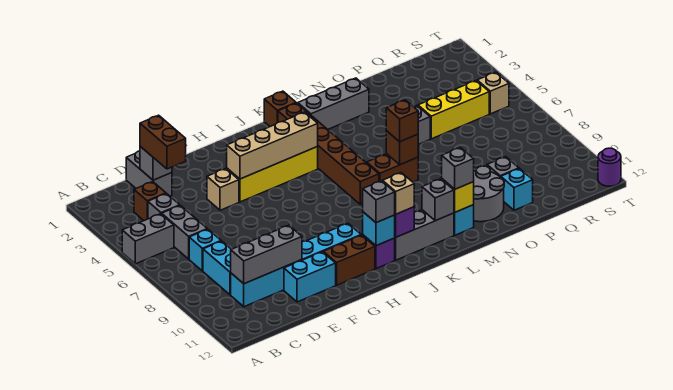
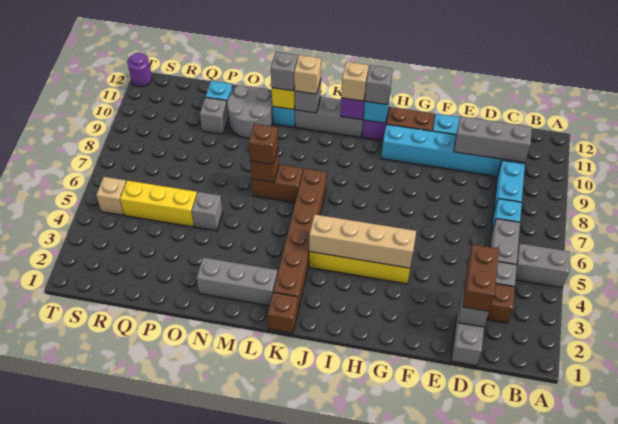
tan brick F4 level 1 -> tan brick L11 level 3

